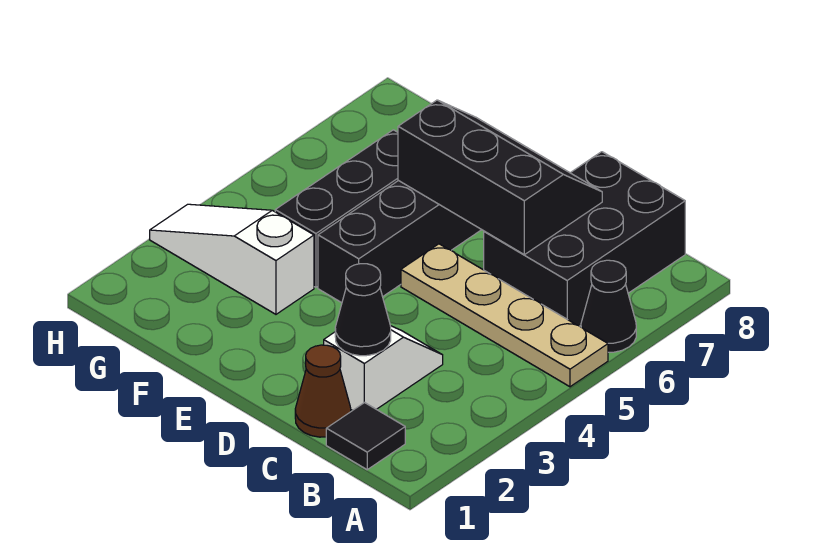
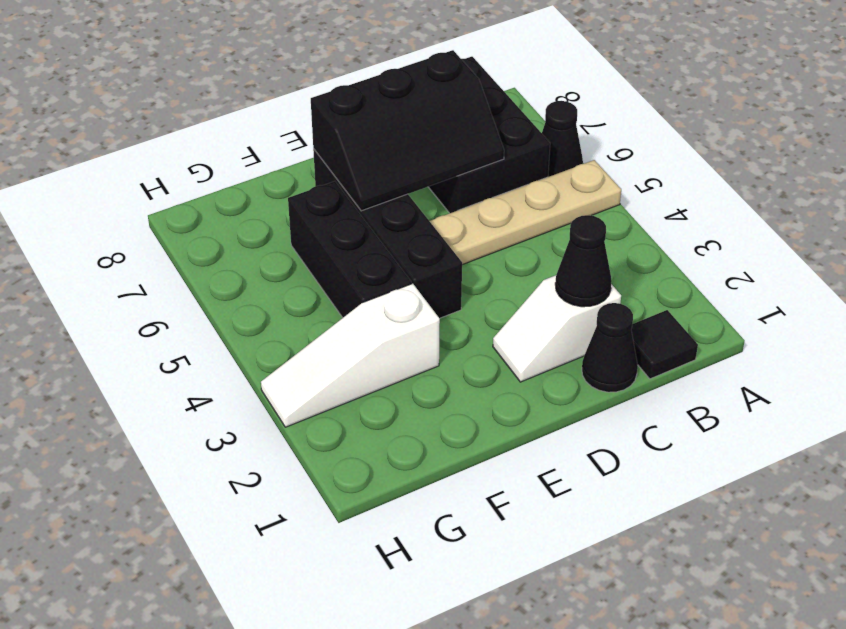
brown cone C1 level 1 -> black cone C1 level 1
white slope C2:C3 level 1 top 2 -> white slope C2:D2 level 1 top C
black slope C6:E7 level 2 top 6 -> black slope C6:E7 level 2 top 7

